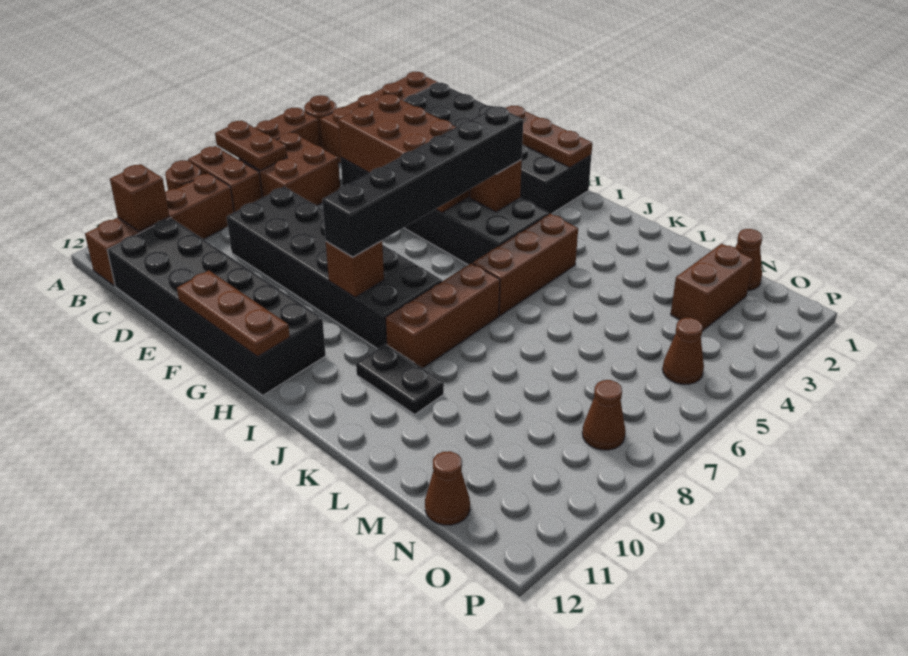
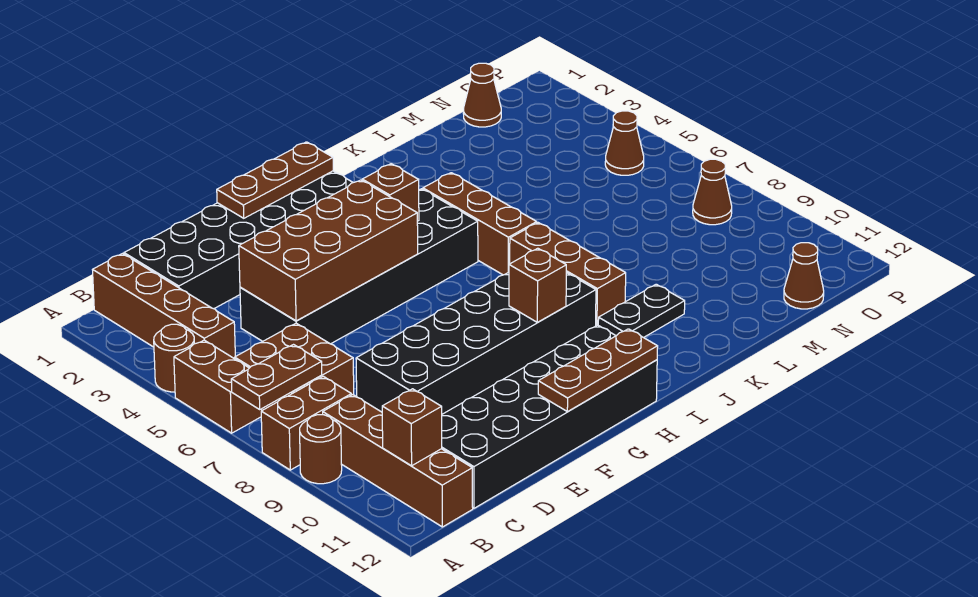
black brick H4:H9 level 3 -> none
brown brick N2:N3 level 1 -> none

